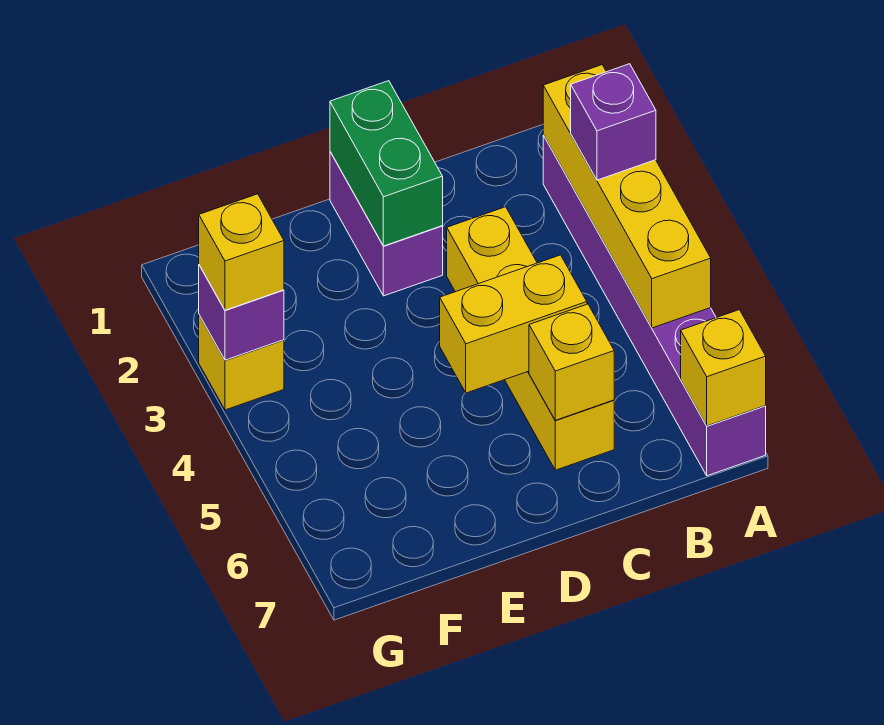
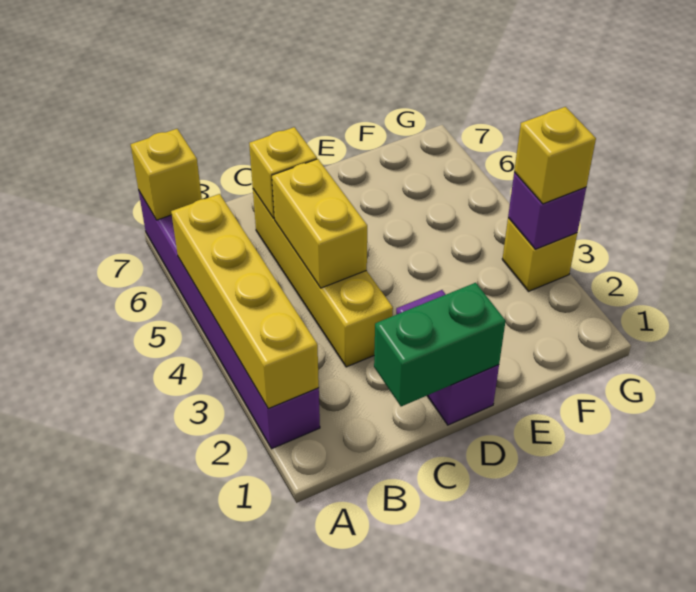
purple brick A3 level 3 -> none
yellow brick C5:D5 level 2 -> yellow brick C4:C5 level 2
green brick D1:D2 level 2 -> green brick C1:D1 level 2

